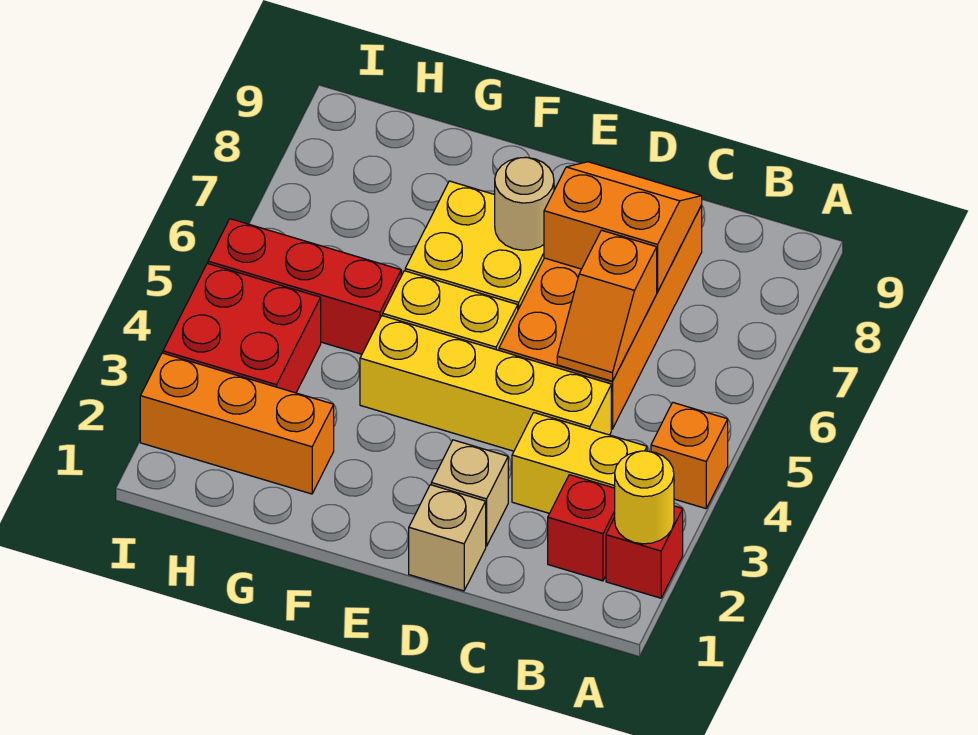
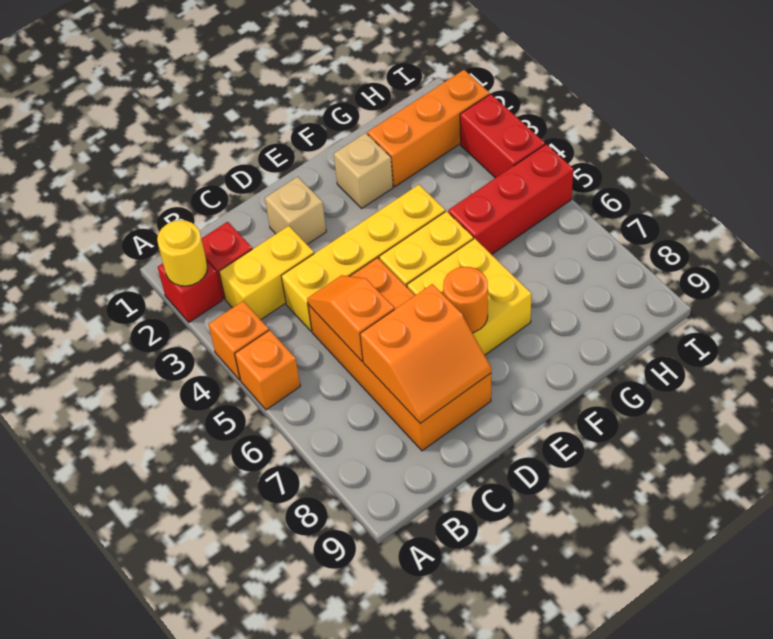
none -> orange brick A5 level 1
tan brick D1 level 1 -> tan brick F2 level 1
tan round brick E7 level 2 -> orange round brick E7 level 2
red brick H3:I4 level 1 -> red brick I3:I4 level 1

